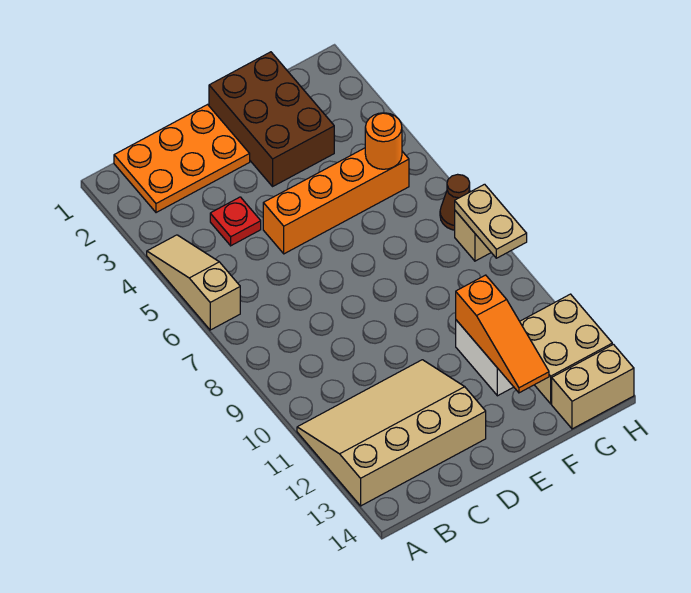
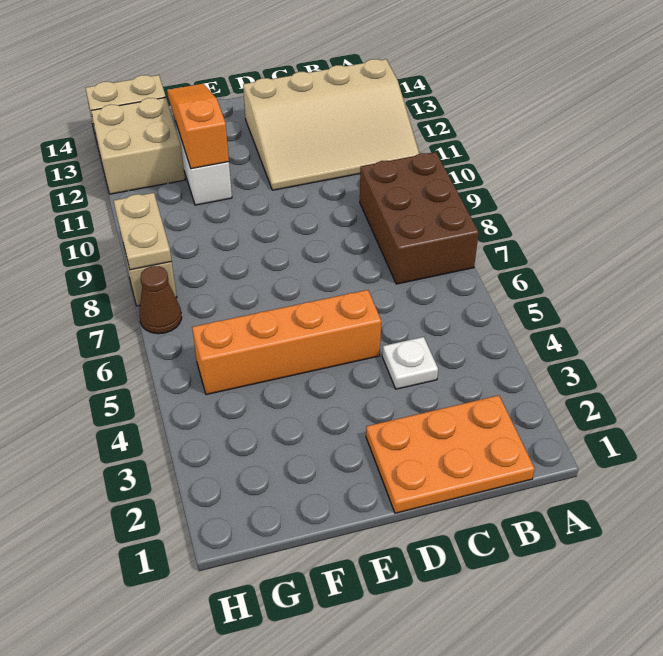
tan slope A4:A6 level 1 top 6 -> none
red plate C4 level 1 -> white plate C4 level 1
brown brick E1:F3 level 1 -> brown brick A7:B9 level 1
orange round brick G5 level 2 -> none

